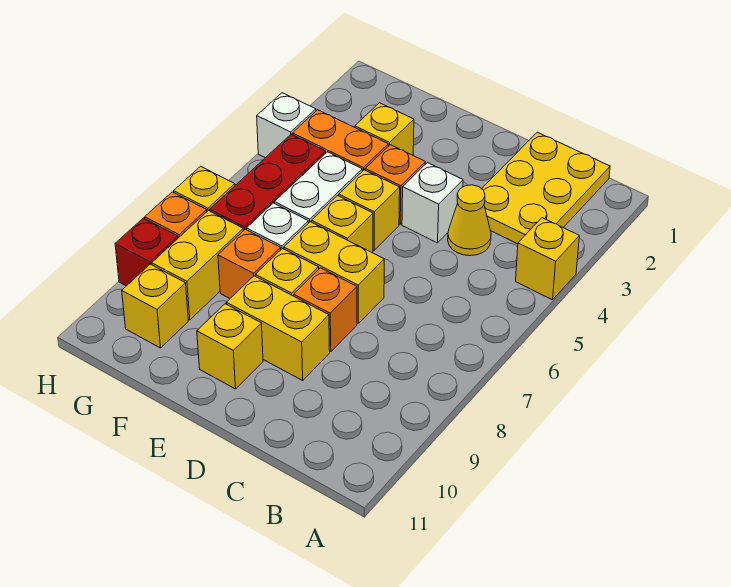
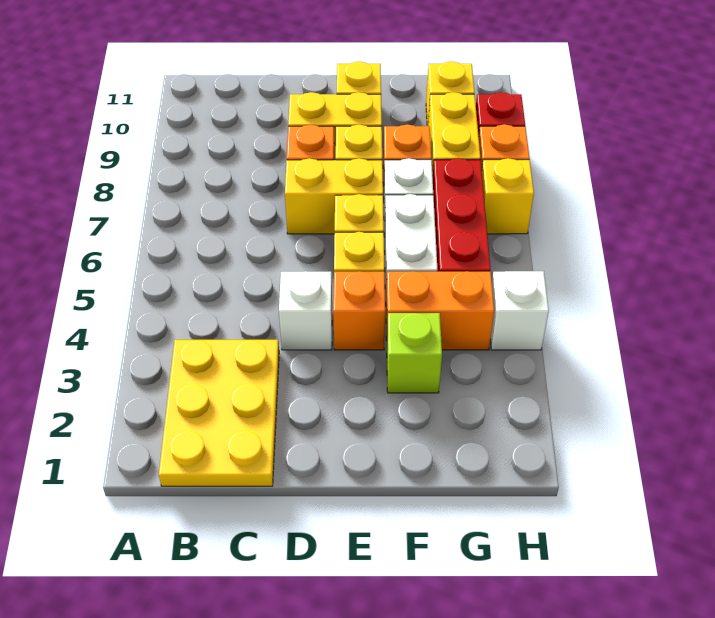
yellow brick A4 level 1 -> none
yellow cone C4 level 1 -> none
yellow brick F3 level 1 -> lime brick F3 level 1

